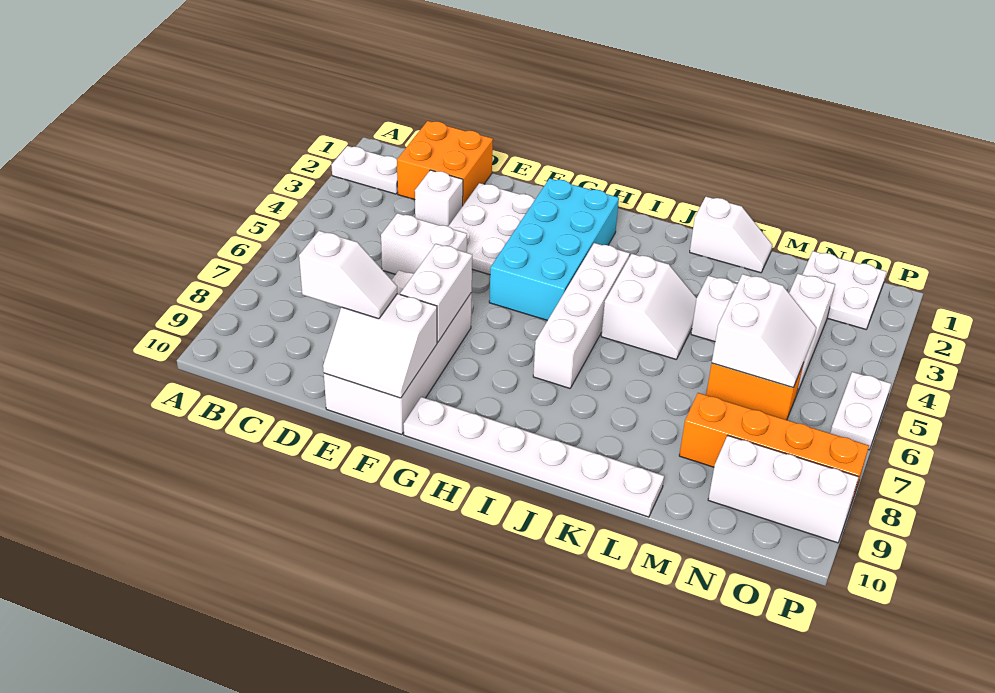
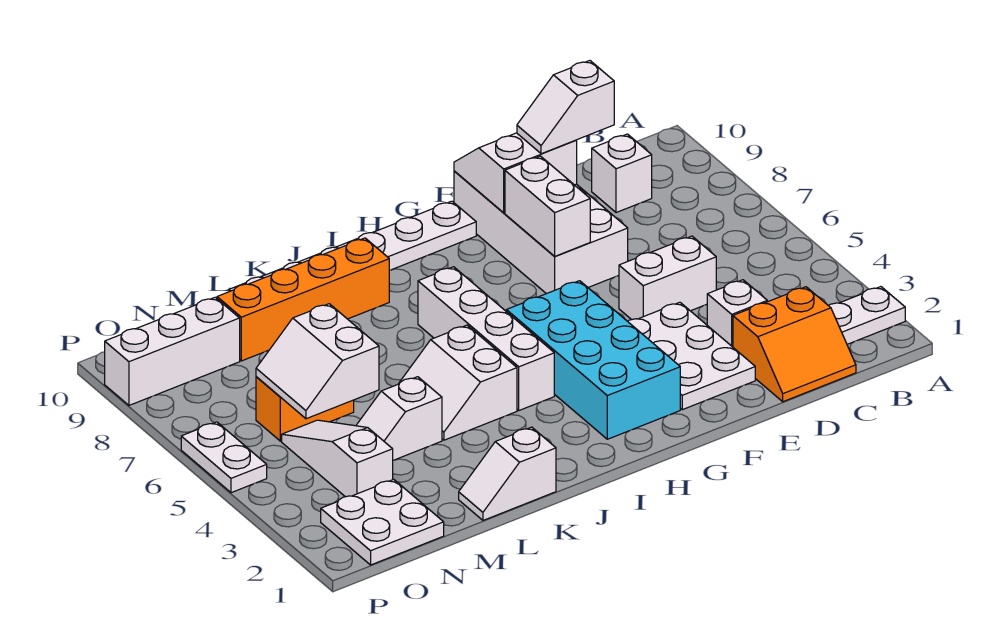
orange brick C1:D2 level 1 -> orange slope C1:D2 level 1 top 2
none -> white brick C9 level 1
orange brick M8:P8 level 1 -> orange brick J9:M9 level 1

